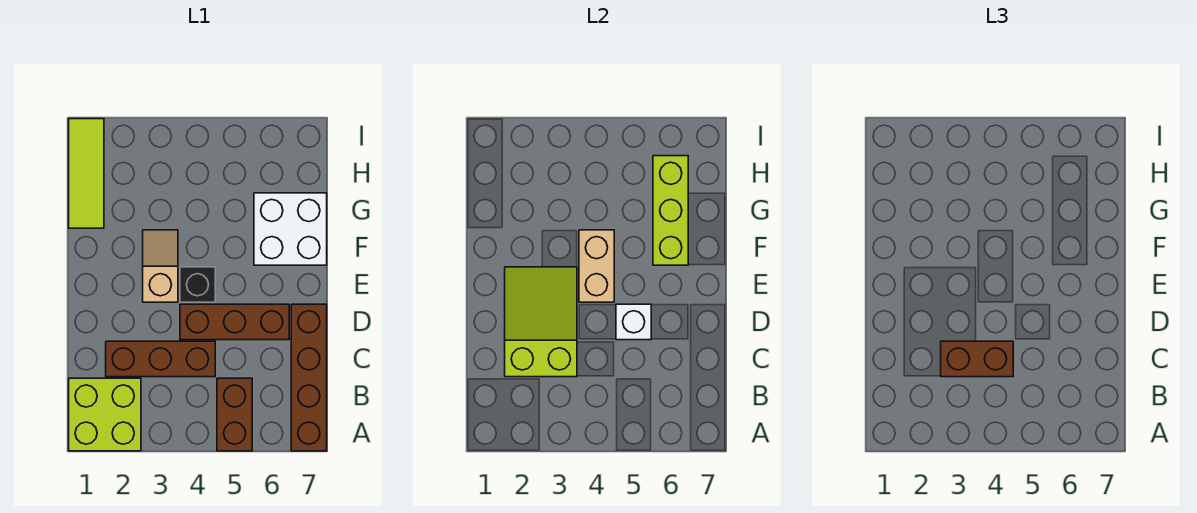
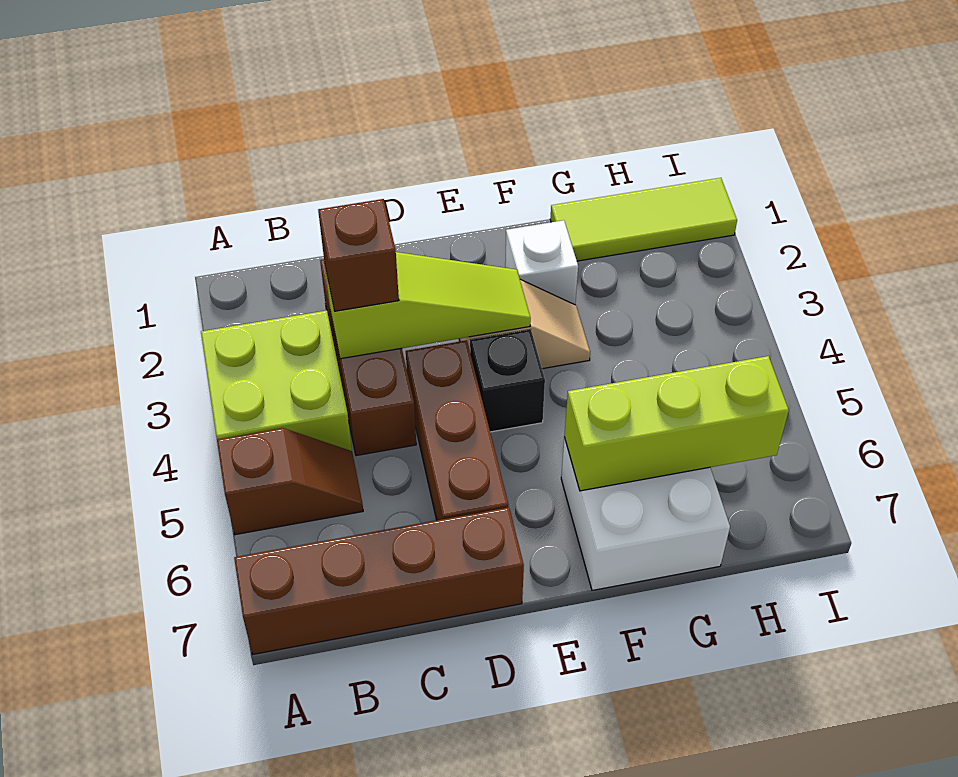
lime brick A1:B2 level 1 -> lime brick A3:B4 level 1
brown brick A5:B5 level 1 -> brown slope A5:B5 level 1 top A
lime slope C2:E3 level 2 top C -> lime slope C3:E3 level 2 top C
brown brick C3:C4 level 3 -> brown brick C3 level 3
white brick D5 level 2 -> white brick F2 level 1
tan brick E4:F4 level 2 -> none

